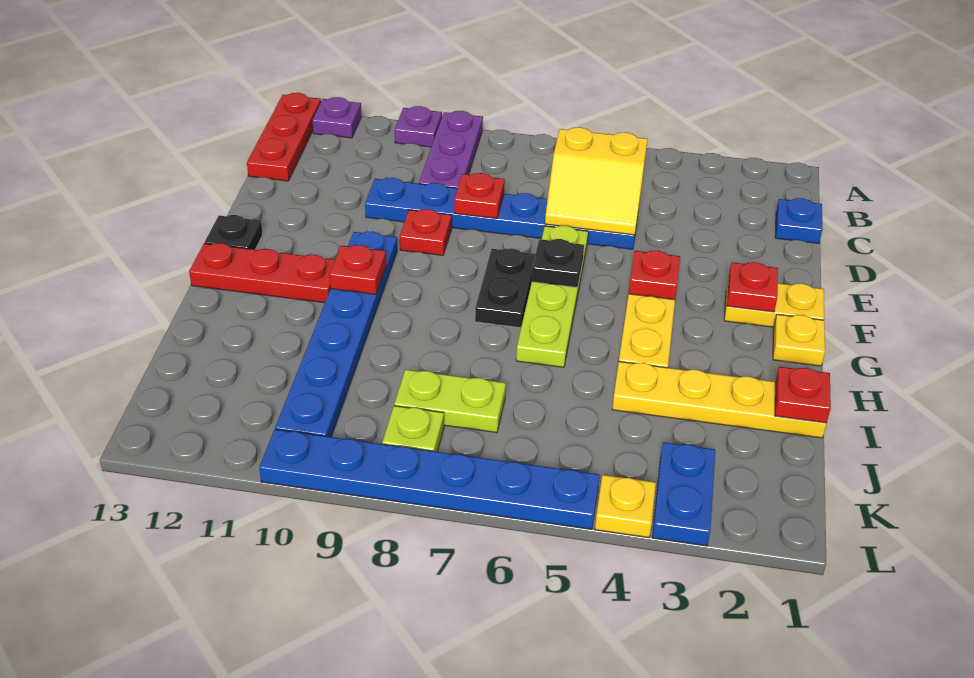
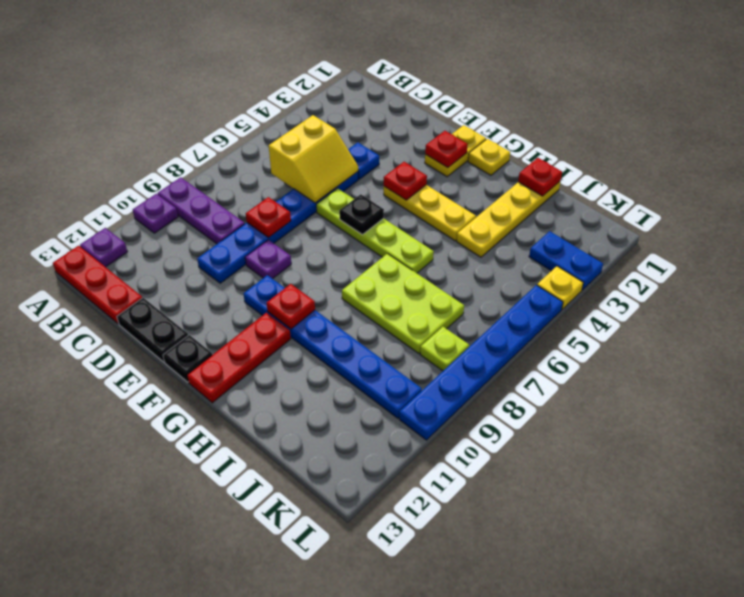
blue plate C1 level 1 -> blue plate D4 level 1
red plate E9 level 1 -> purple plate E9 level 1
black plate F7:G7 level 1 -> black plate D13:E13 level 1
lime plate J7:J8 level 1 -> lime plate H7:J8 level 1

